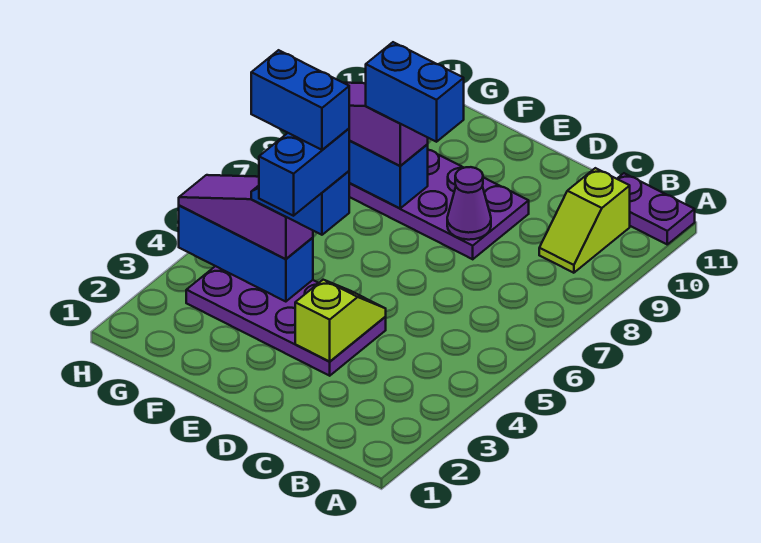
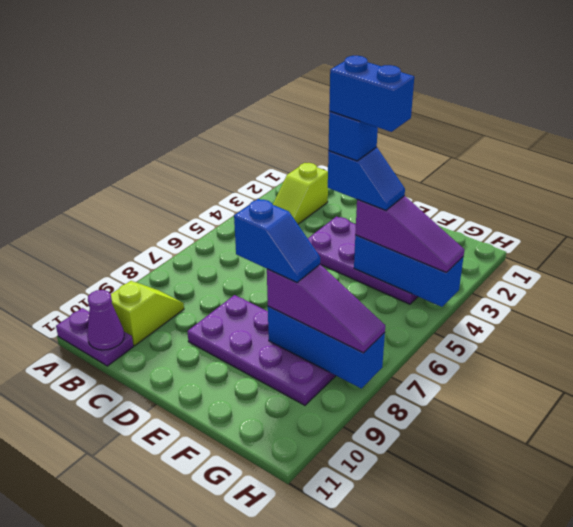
lime slope D3:D4 level 2 top 3 -> lime slope B2:B3 level 1 top 2
purple cone D8 level 2 -> purple cone B11 level 2
blue brick E3:E4 level 5 -> blue brick E4 level 5
blue brick E8:F8 level 4 -> blue slope E8:F8 level 4 top E

